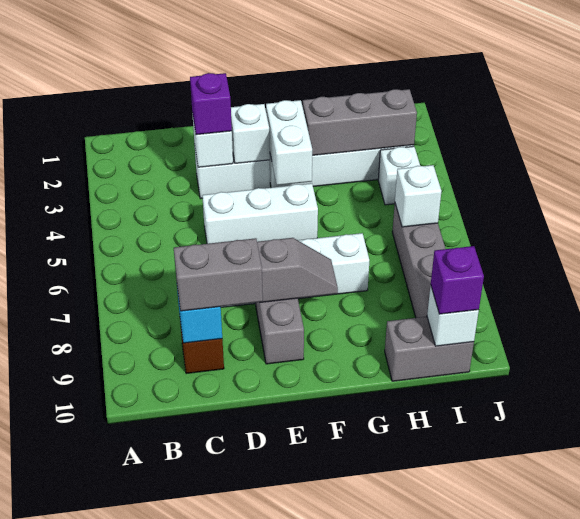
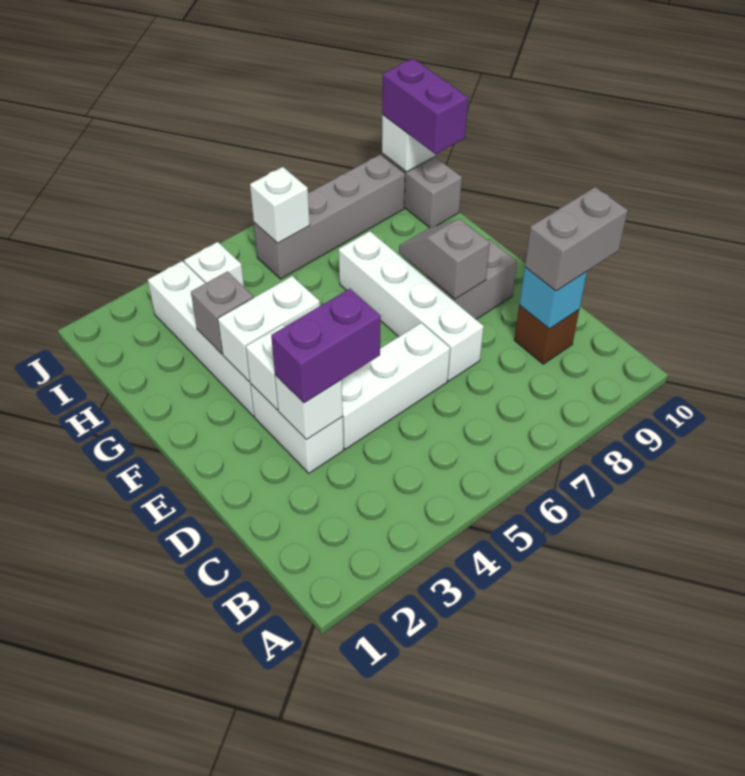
grey brick C9:D9 level 3 -> grey brick C9:C10 level 3
purple brick D3 level 3 -> purple brick D3:D4 level 3
white brick D5:F5 level 1 -> white brick D4:D6 level 1
grey brick G3:I3 level 2 -> grey brick G3 level 2
purple brick I10 level 3 -> purple brick H10:I10 level 3

